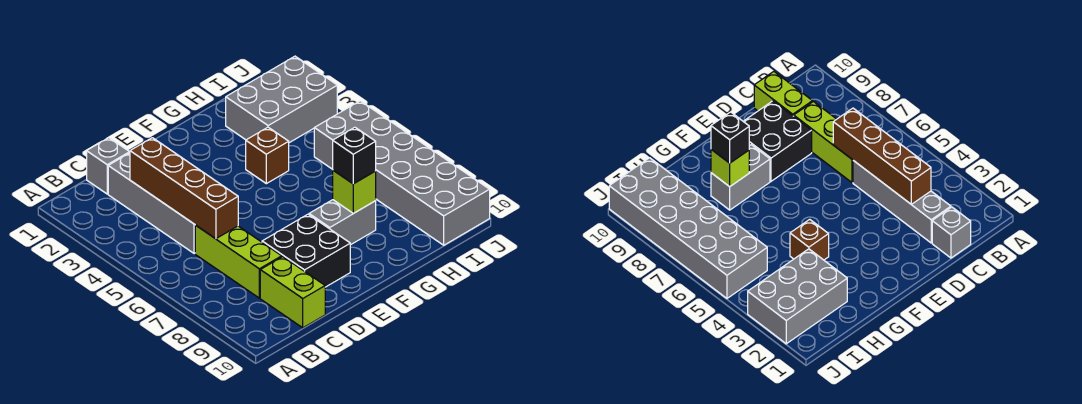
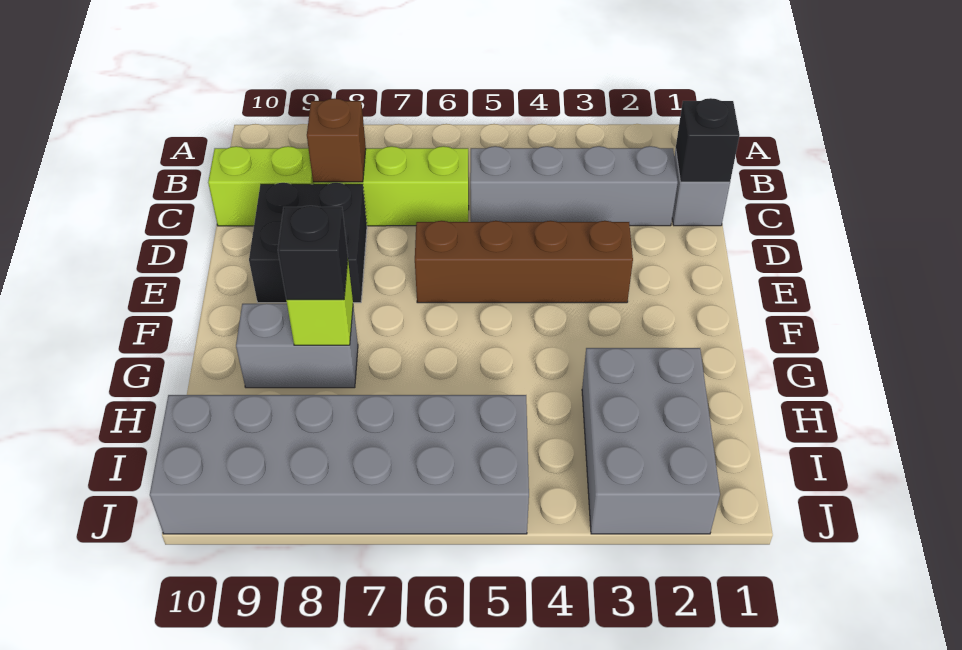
none -> black brick C1 level 2
brown brick C3:C6 level 2 -> brown brick E3:E6 level 1
grey brick F8:G8 level 1 -> grey brick G8:G9 level 1
brown brick G4 level 1 -> brown brick C8 level 2

